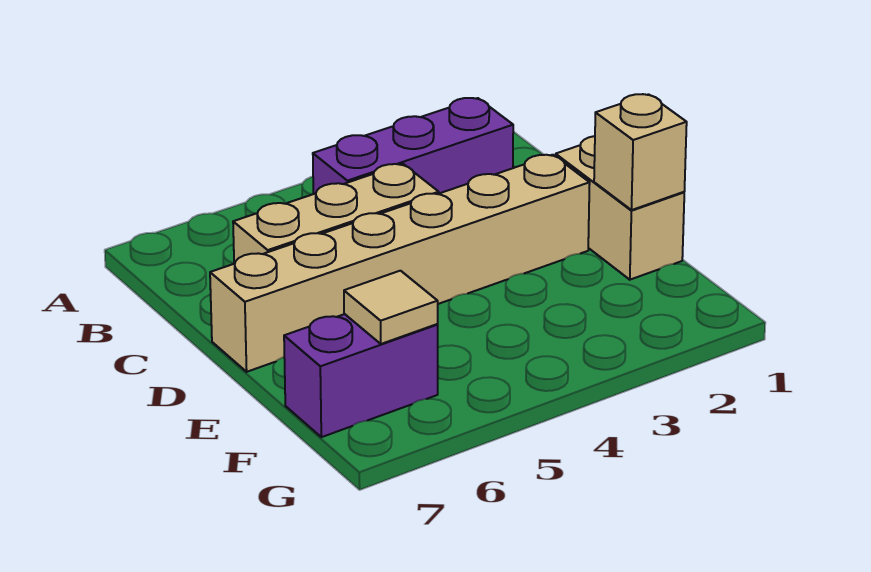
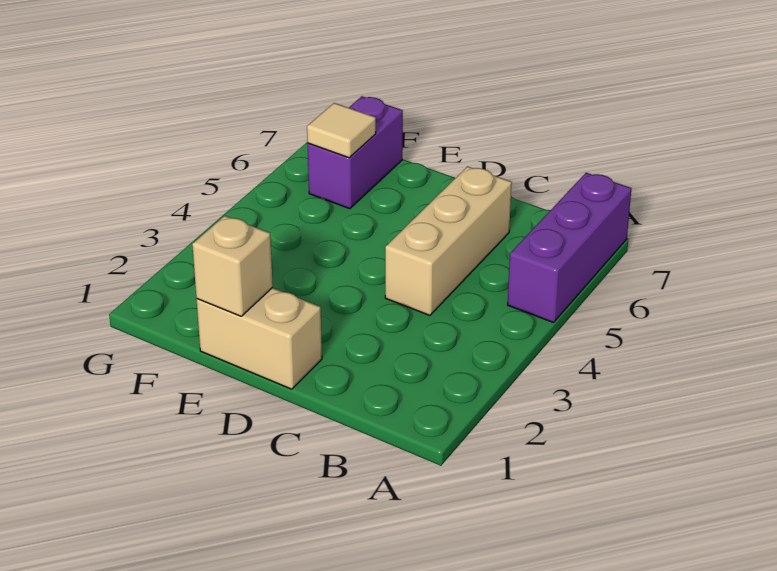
purple brick B2:B4 level 1 -> purple brick A5:A7 level 1
tan brick D2:D7 level 1 -> none

